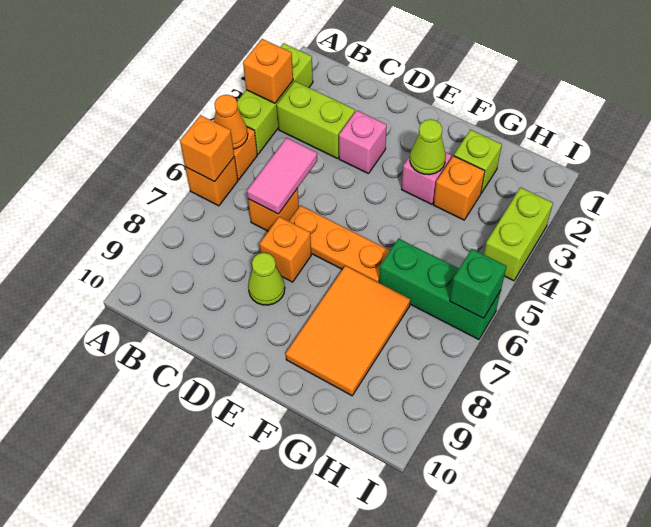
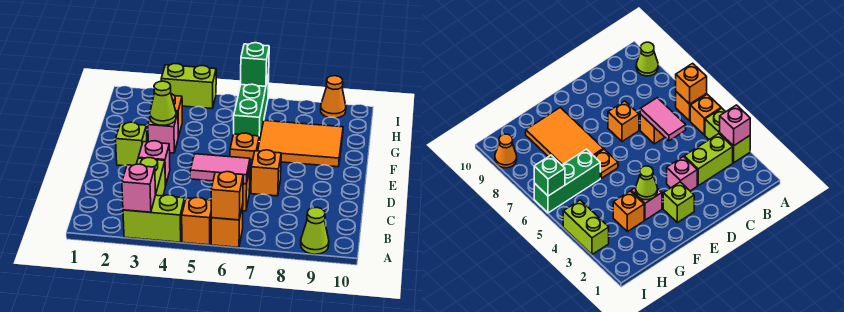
lime brick A2:A4 level 1 -> lime brick A3:A4 level 1
orange brick A3 level 2 -> pink brick A3 level 2
orange cone A5 level 2 -> orange cone I9 level 1
orange plate D6:F6 level 1 -> orange plate F6 level 1
lime cone D8 level 1 -> lime cone A9 level 1
lime brick G2 level 1 -> lime brick E2 level 1

